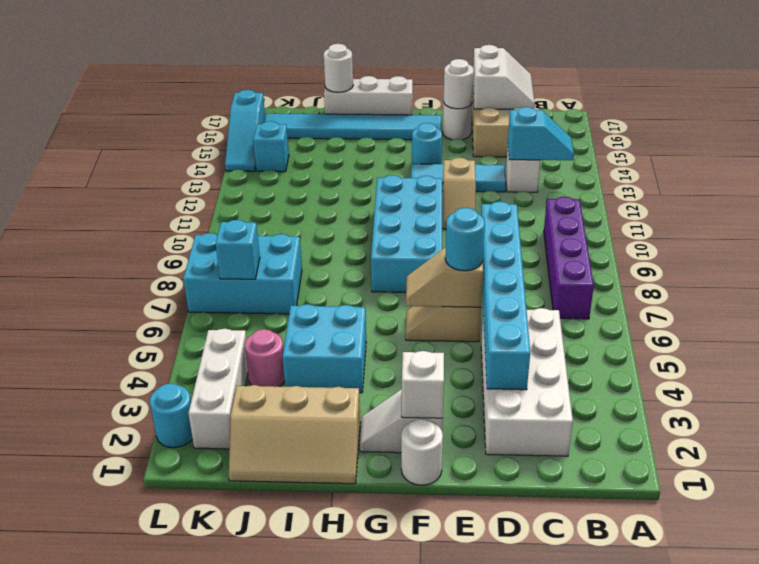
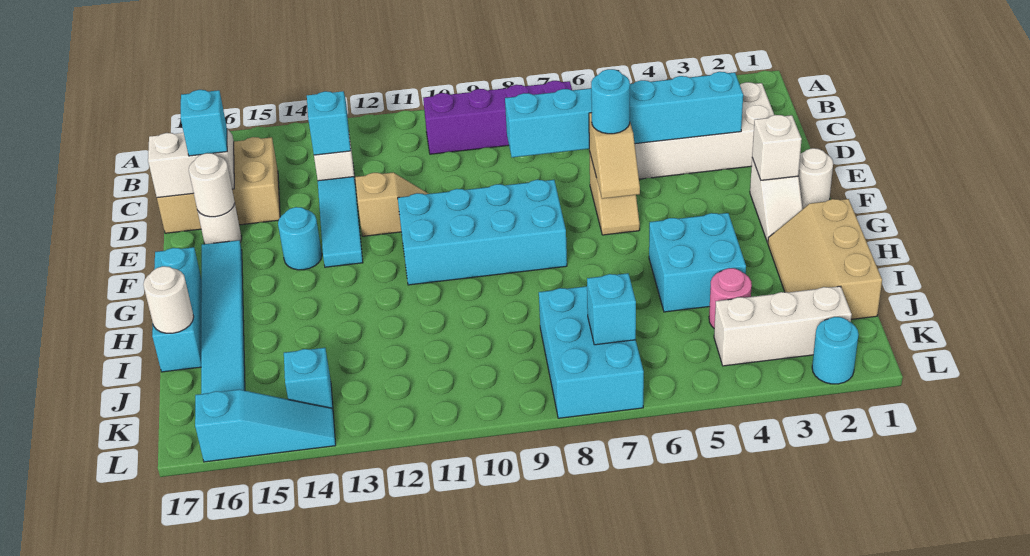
none -> cyan brick D16 level 3
white brick G17:I17 level 1 -> cyan brick G17:I17 level 1
tan slope H1:J2 level 1 top 2 -> tan slope H1:J2 level 1 top 1

